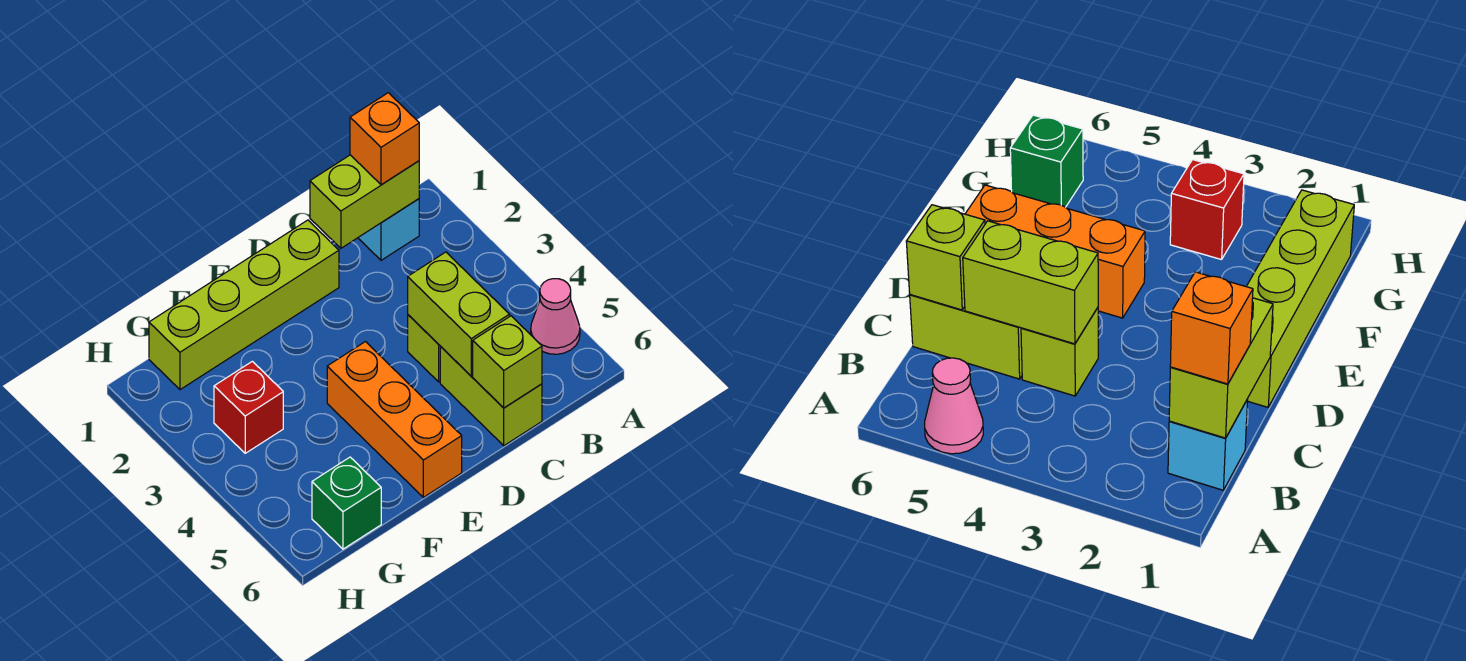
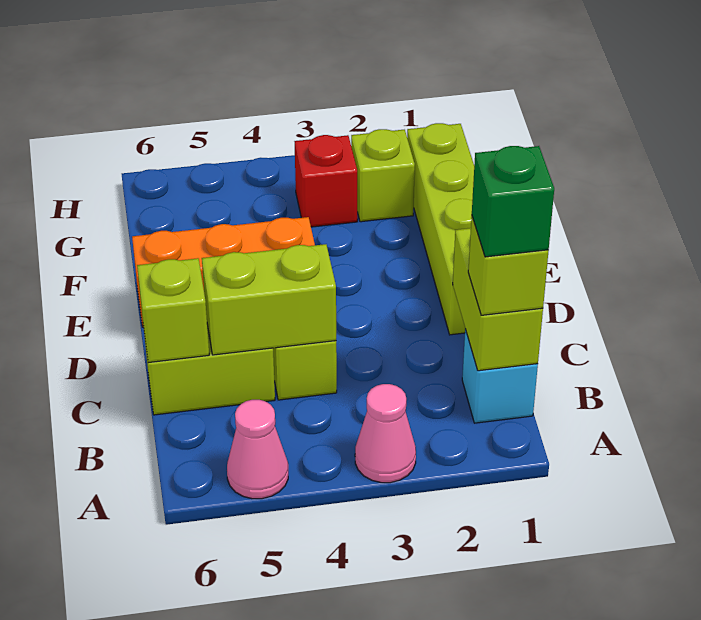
none -> pink cone A3 level 1
orange brick B1 level 3 -> lime brick B1 level 3
none -> lime brick G2 level 1
green brick G6 level 1 -> green brick B1 level 4

